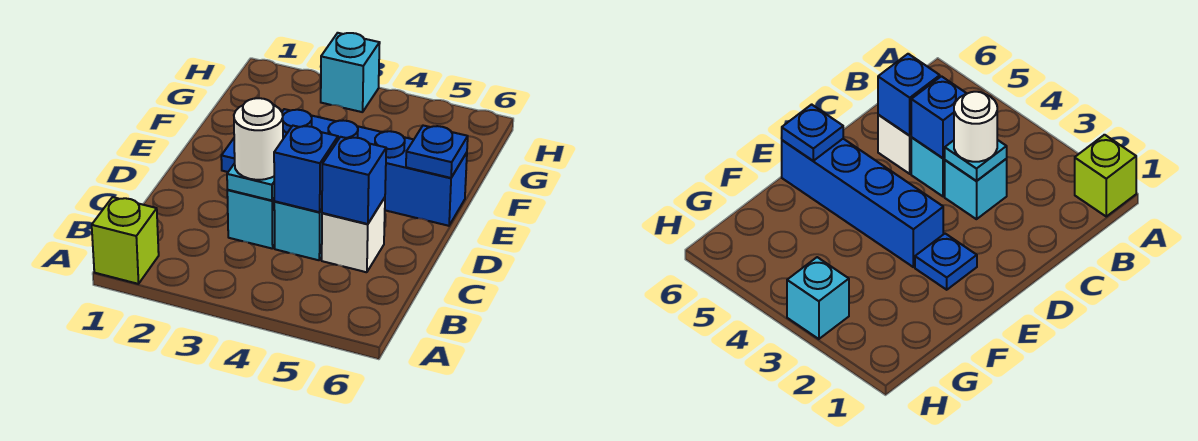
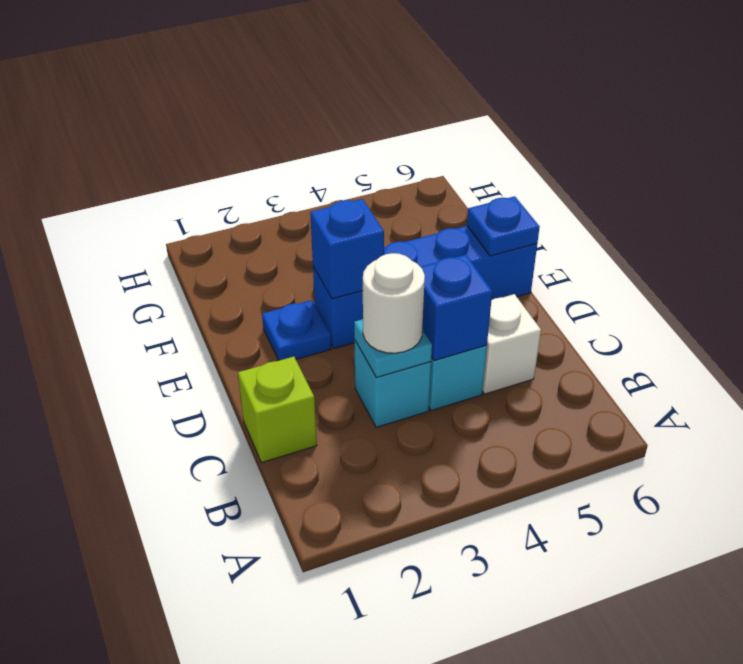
lime brick A1 level 1 -> lime brick C1 level 1
blue brick C5 level 2 -> blue brick E3 level 2
cyan brick H3 level 1 -> none

